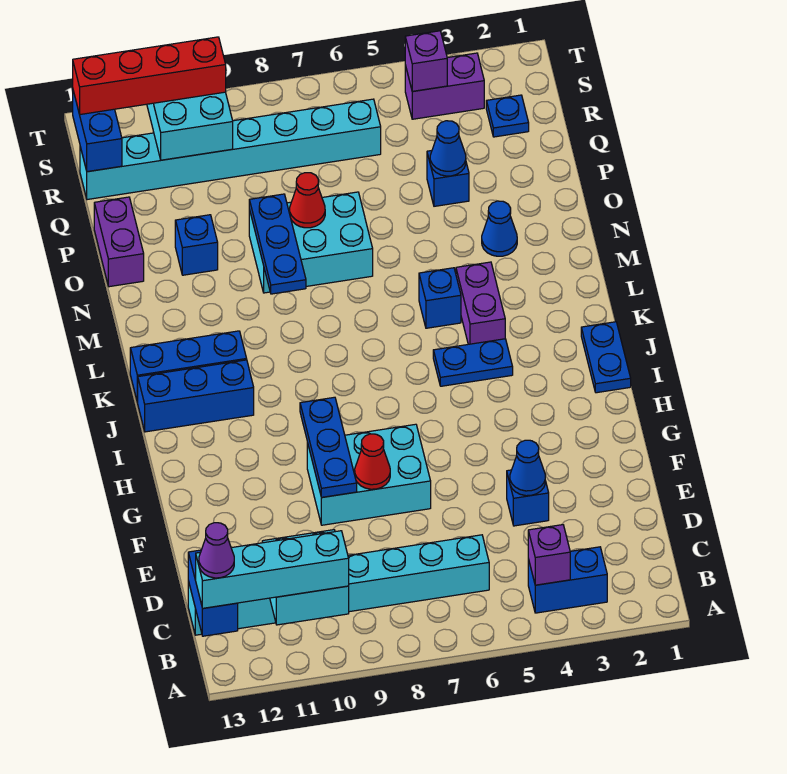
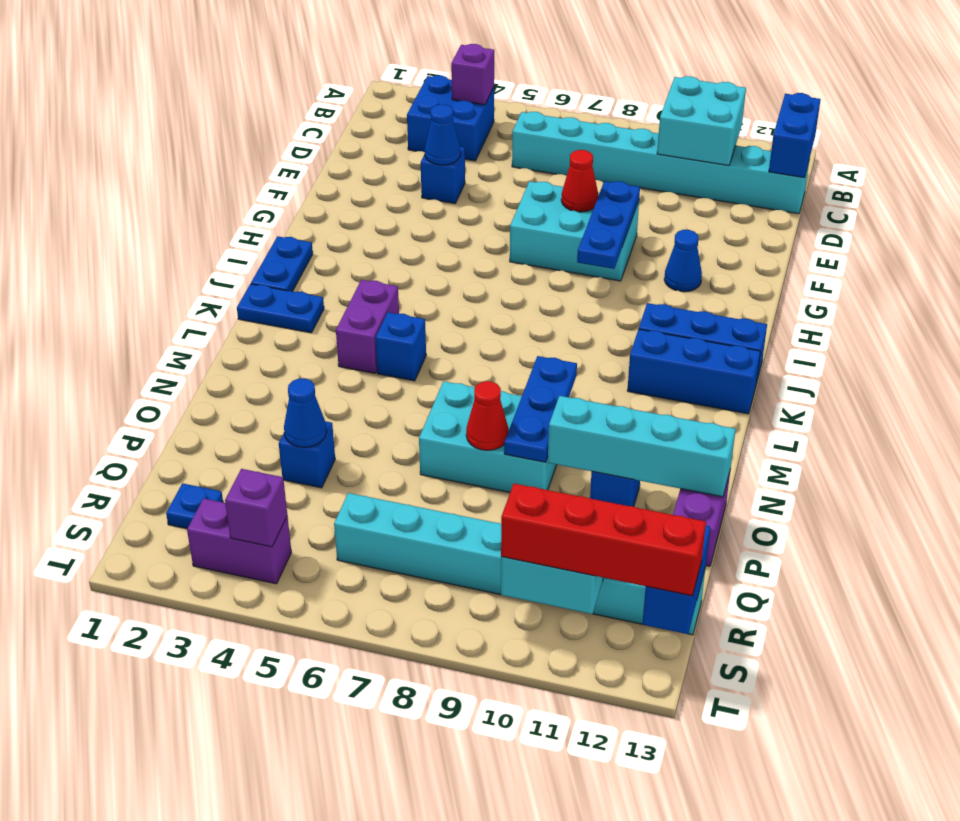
blue brick B3:B4 level 1 -> blue brick B3:C4 level 1
cyan brick B10:B13 level 3 -> cyan brick O10:O13 level 2
purple cone B13 level 4 -> none
blue plate J4:J5 level 1 -> blue plate K1:K2 level 1
blue cone N3 level 1 -> blue cone G11 level 1

